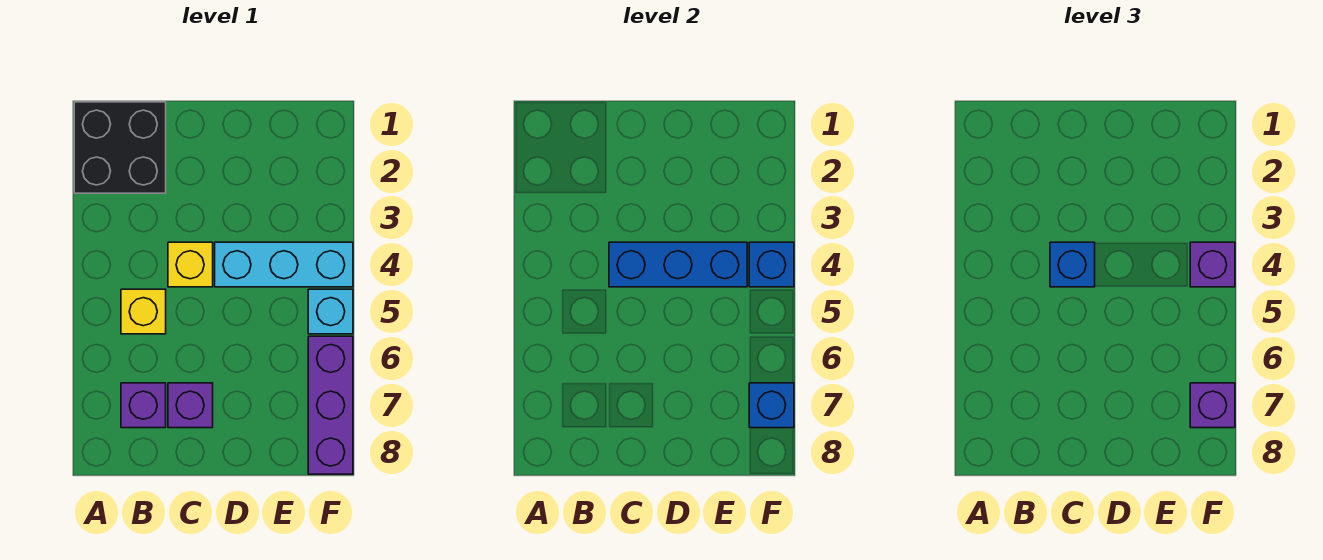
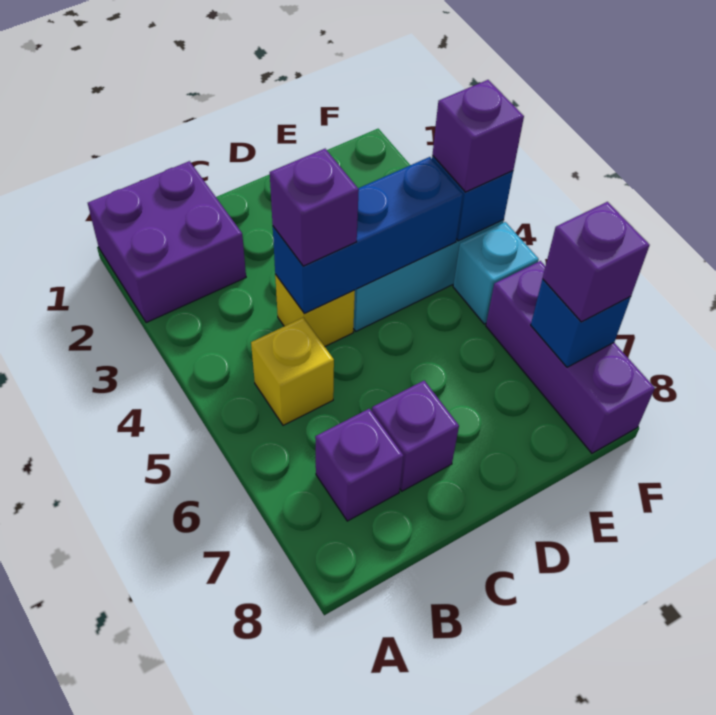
black brick A1:B2 level 1 -> purple brick A1:B2 level 1
blue brick C4 level 3 -> purple brick C4 level 3

